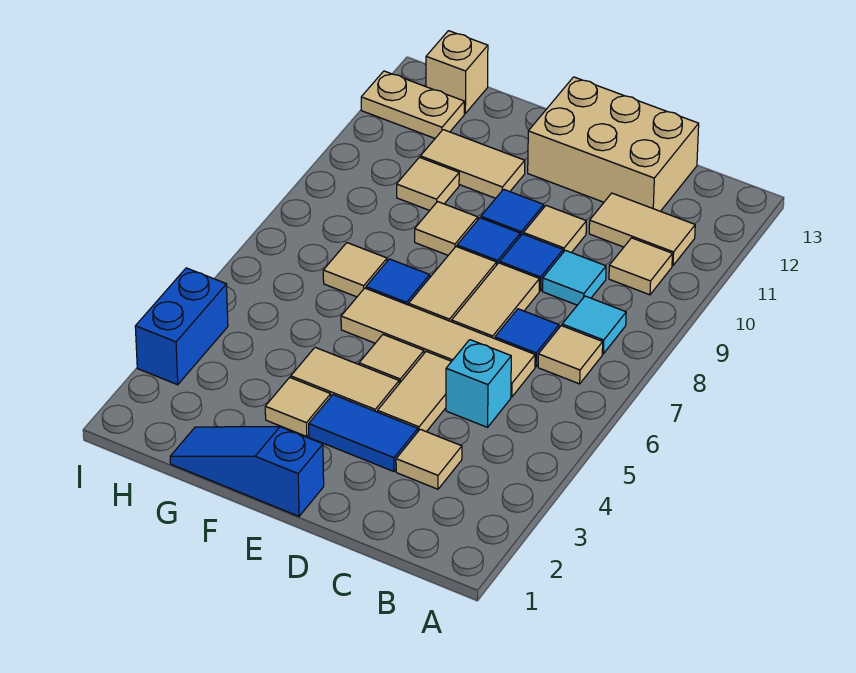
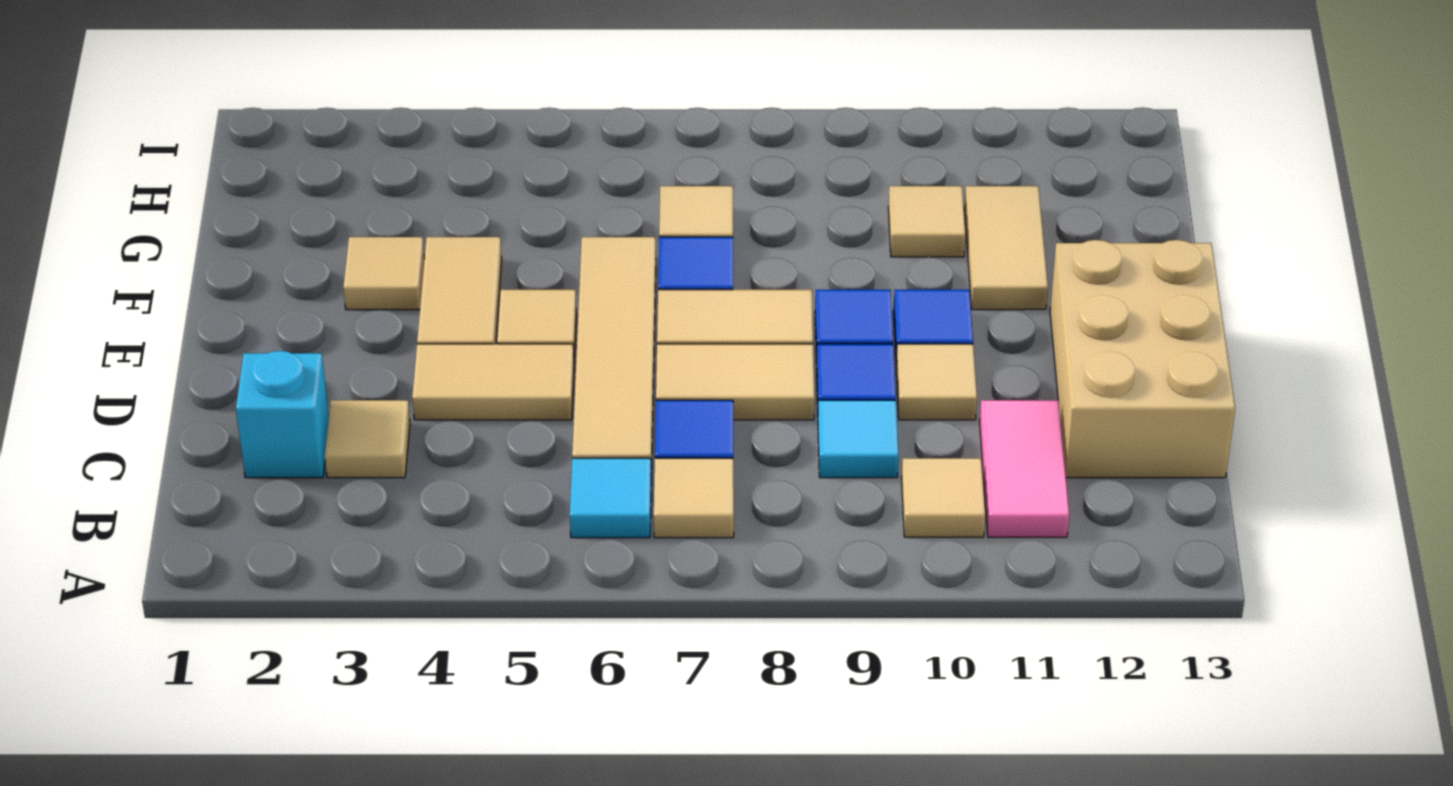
cyan tile B8 level 1 -> cyan tile B6 level 1
tan tile B11:C11 level 1 -> pink tile B11:C11 level 1
cyan brick C5 level 1 -> cyan brick C2 level 1
blue tile D3:E3 level 1 -> none
blue slope E1:G1 level 1 top E -> none
tan tile F9 level 1 -> none
tan plate H12:I12 level 1 -> none
tan brick H13 level 1 -> none
blue brick I3:I4 level 1 -> none

